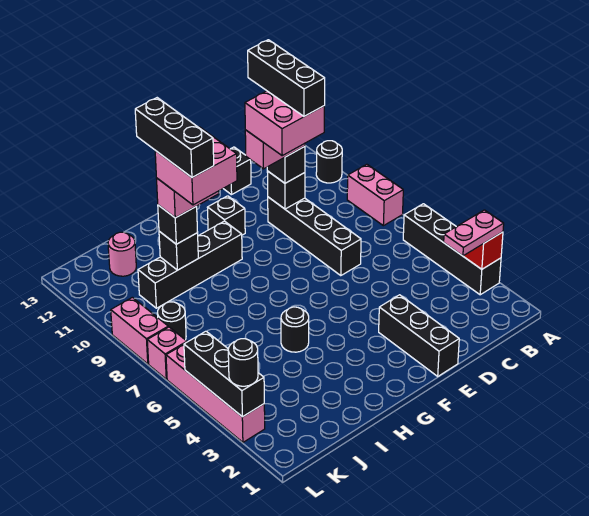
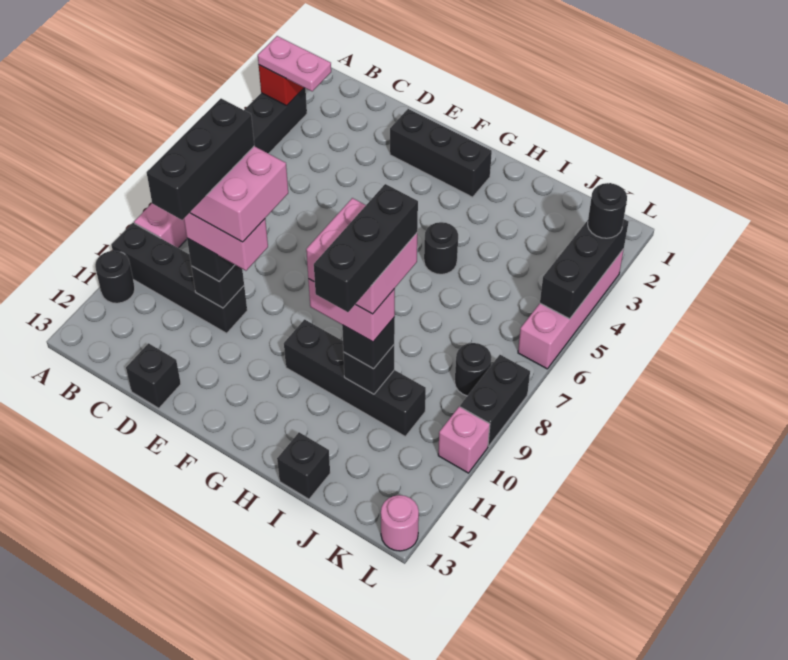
black brick D7:D10 level 1 -> black brick A10:D10 level 1
black brick E1:E3 level 1 -> black brick E2:G2 level 1
black brick F11 level 1 -> black brick I13 level 1
pink round brick J12 level 1 -> pink round brick L13 level 1
pink brick L7 level 1 -> pink brick L10 level 1
pink brick L8:L9 level 1 -> black brick L8:L9 level 1

